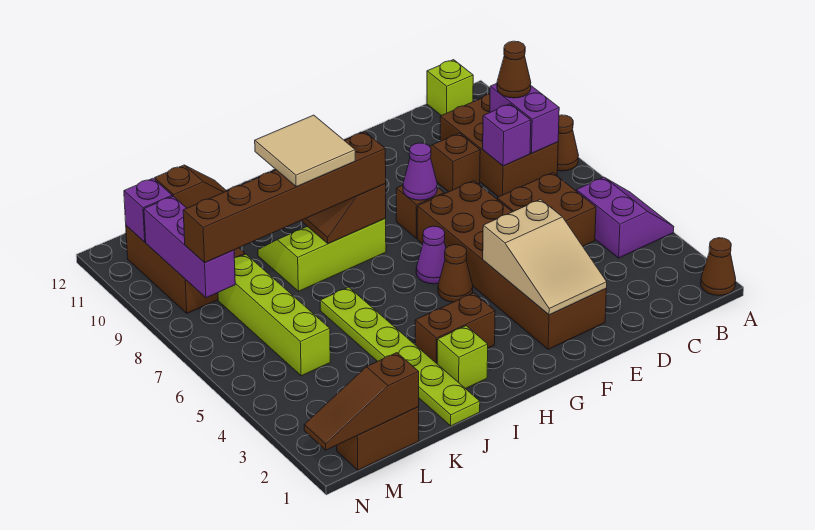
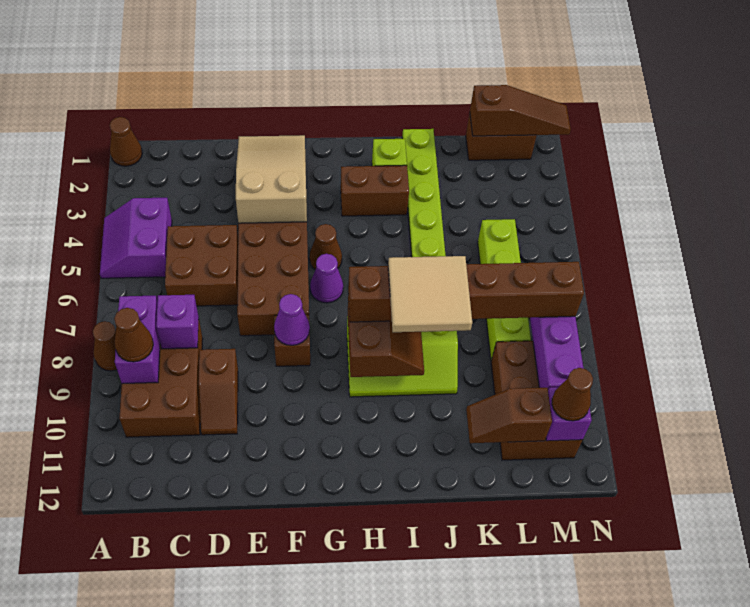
lime brick B12 level 1 -> none
none -> brown cone M11 level 3

